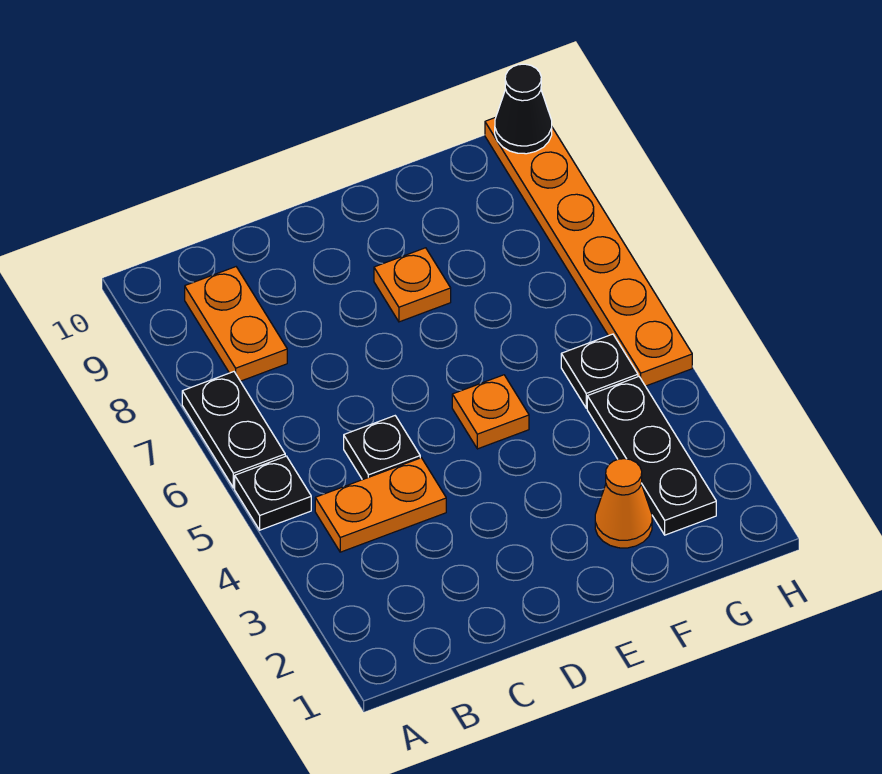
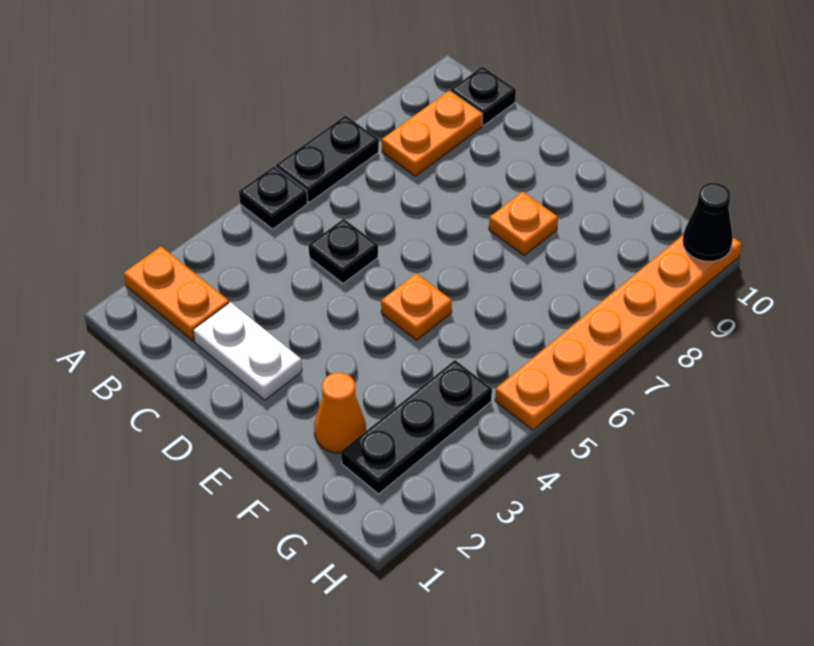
orange plate B4:C4 level 1 -> orange plate A2:B2 level 1
none -> white plate C2:D2 level 1
black plate G5 level 1 -> black plate B10 level 1

